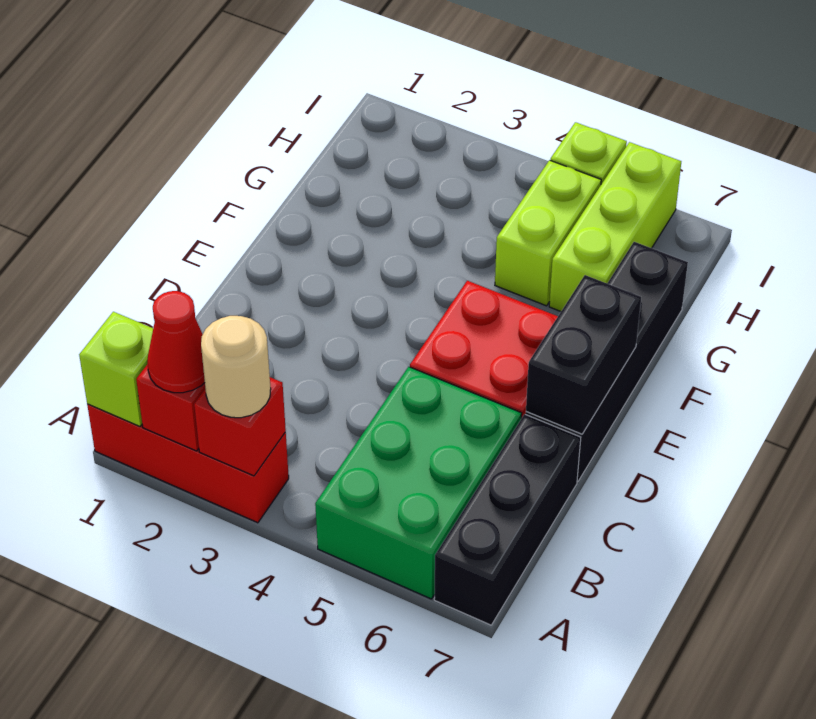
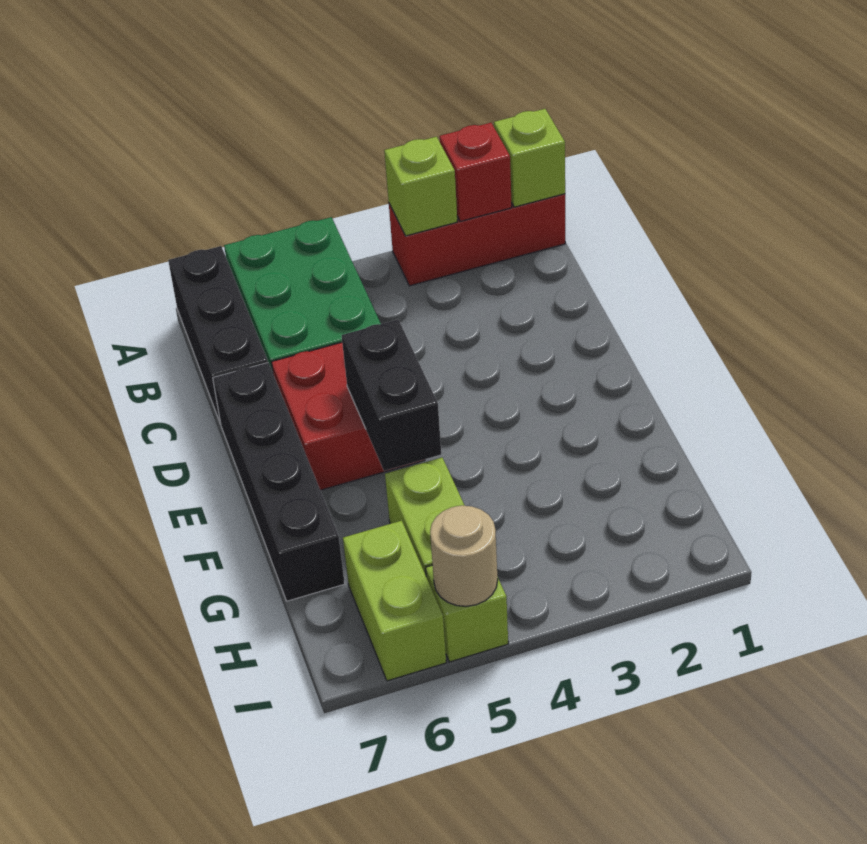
red cone A2 level 3 -> none
red brick A3 level 2 -> lime brick A3 level 2
tan round brick A3 level 3 -> tan round brick I5 level 2
black brick D7:E7 level 2 -> black brick E5:F5 level 2
lime brick G6:I6 level 1 -> lime brick H6:I6 level 1

